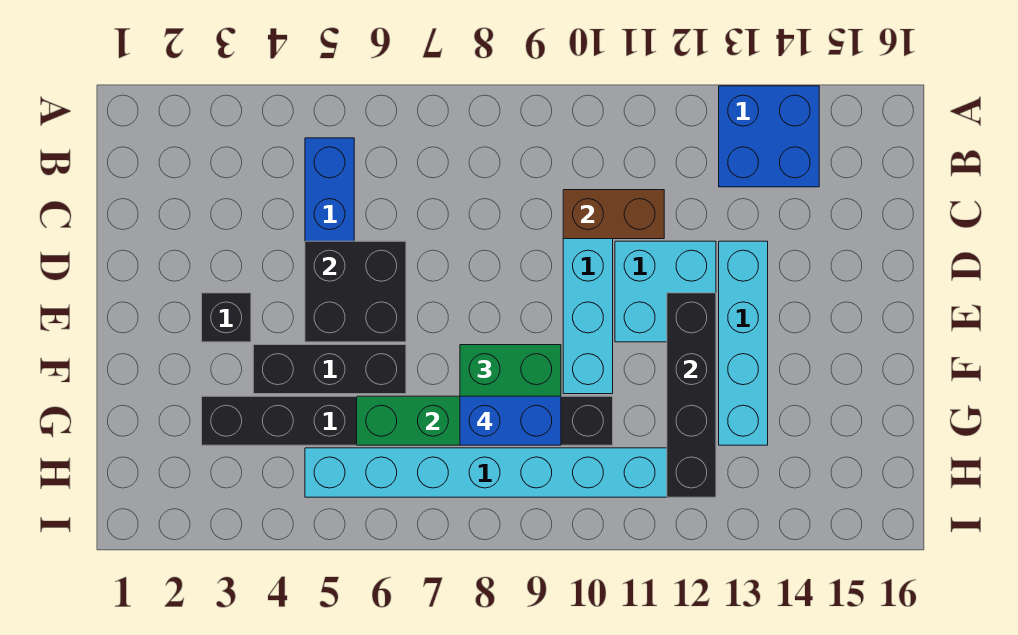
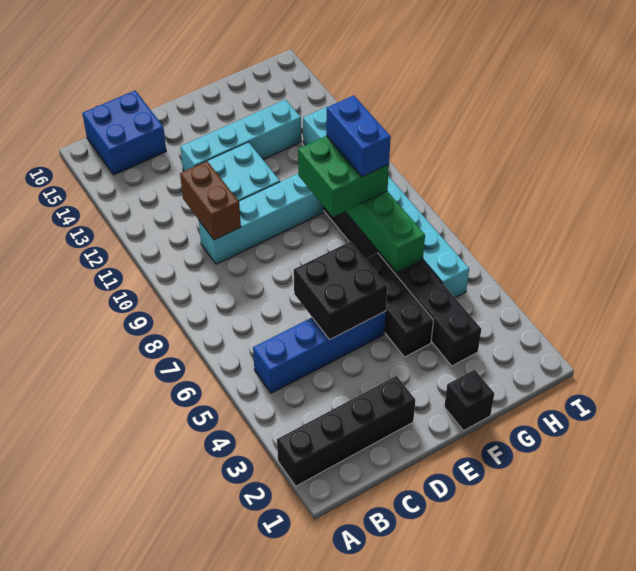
blue brick A13:B14 level 1 -> blue brick B15:C16 level 1
black brick E3 level 1 -> black brick F1 level 1
black brick E12:H12 level 2 -> black brick A2:D2 level 1

